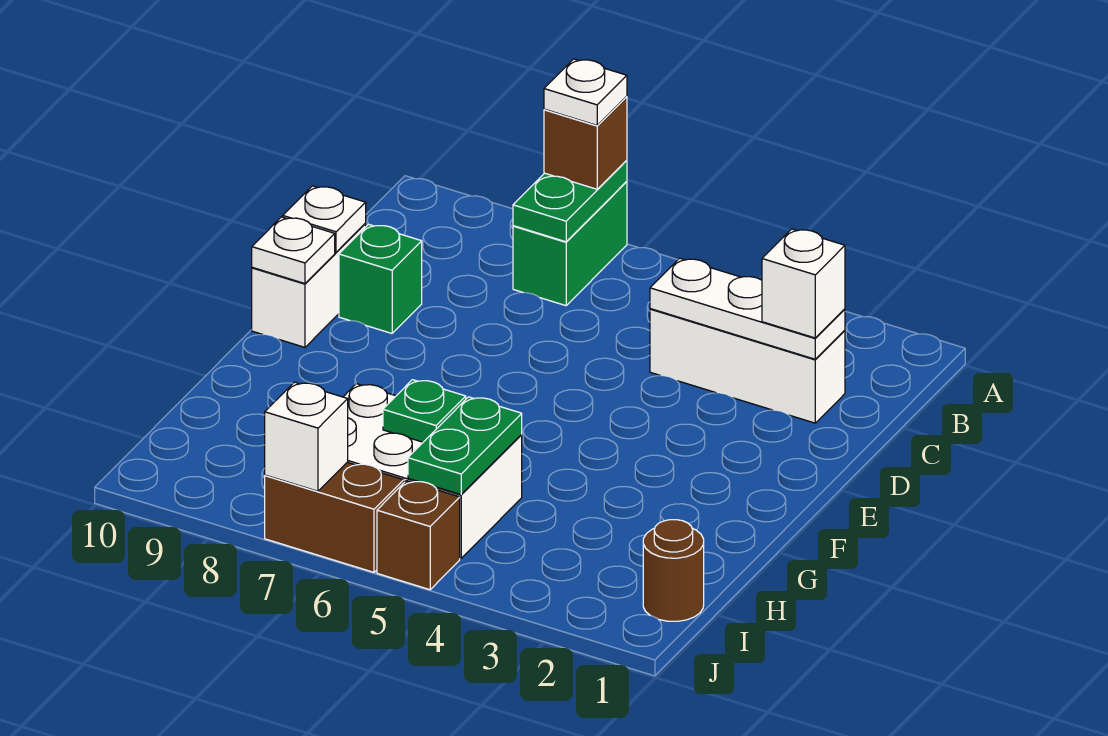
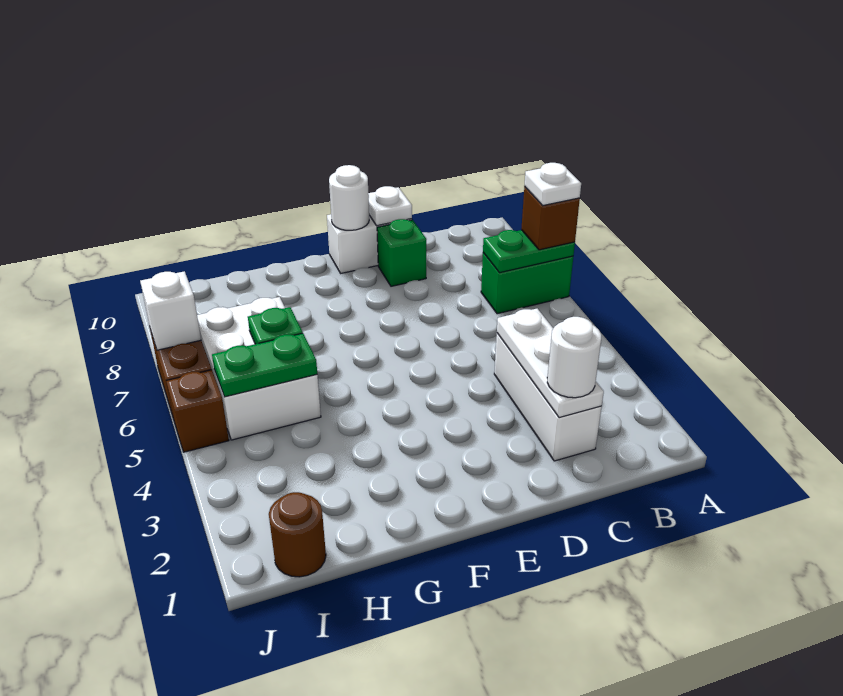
white brick C2 level 3 -> white round brick C2 level 3
white plate E10 level 2 -> white round brick E10 level 2

